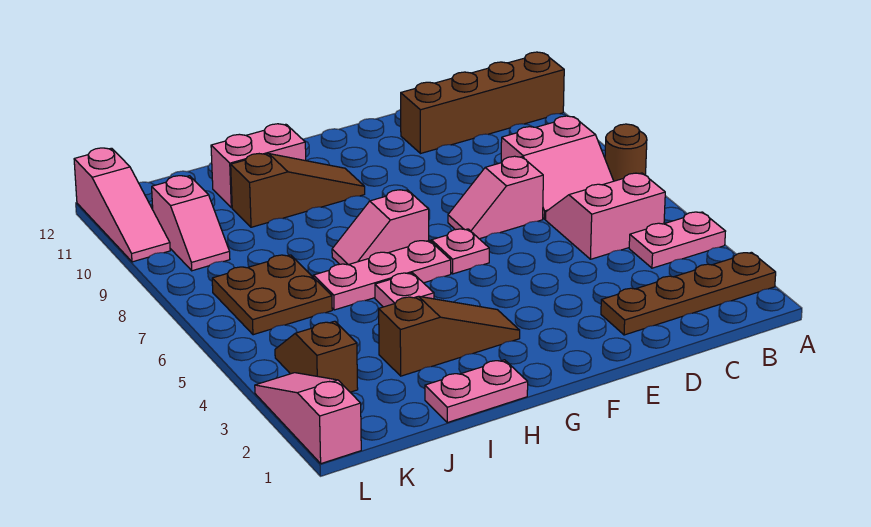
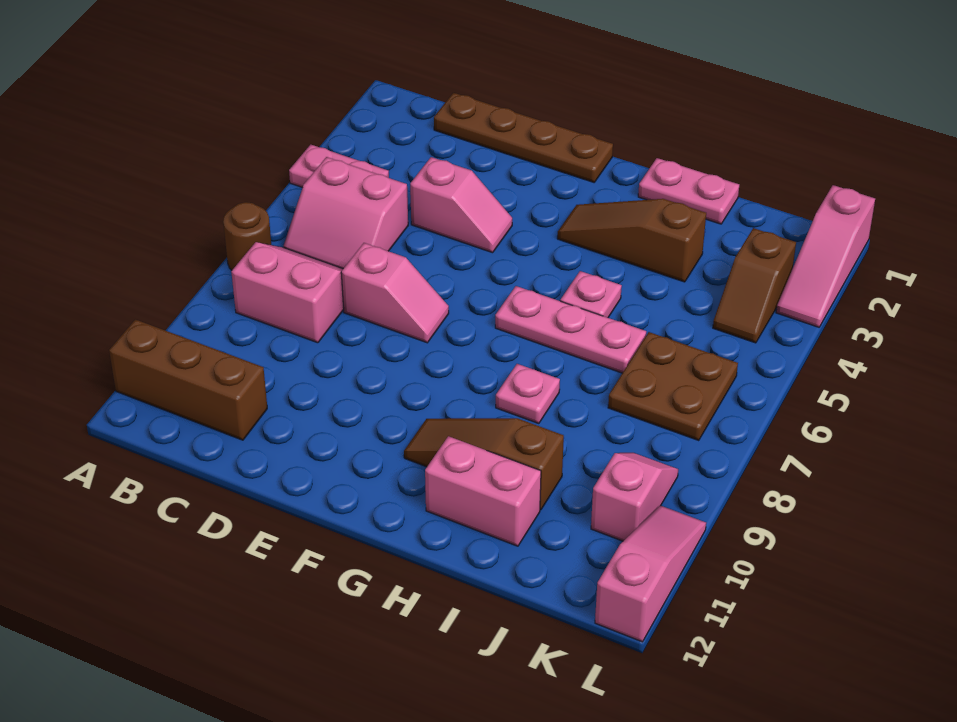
brown plate A2:D2 level 1 -> brown plate C1:F1 level 1
brown brick A11:D11 level 1 -> brown brick A11:C11 level 1
pink plate F6 level 1 -> pink plate H8 level 1
pink slope G7:H7 level 1 top G -> pink slope D4:E4 level 1 top D

